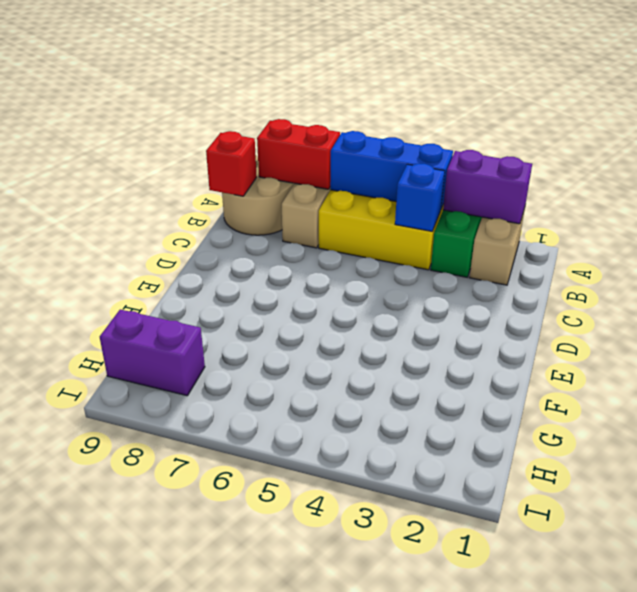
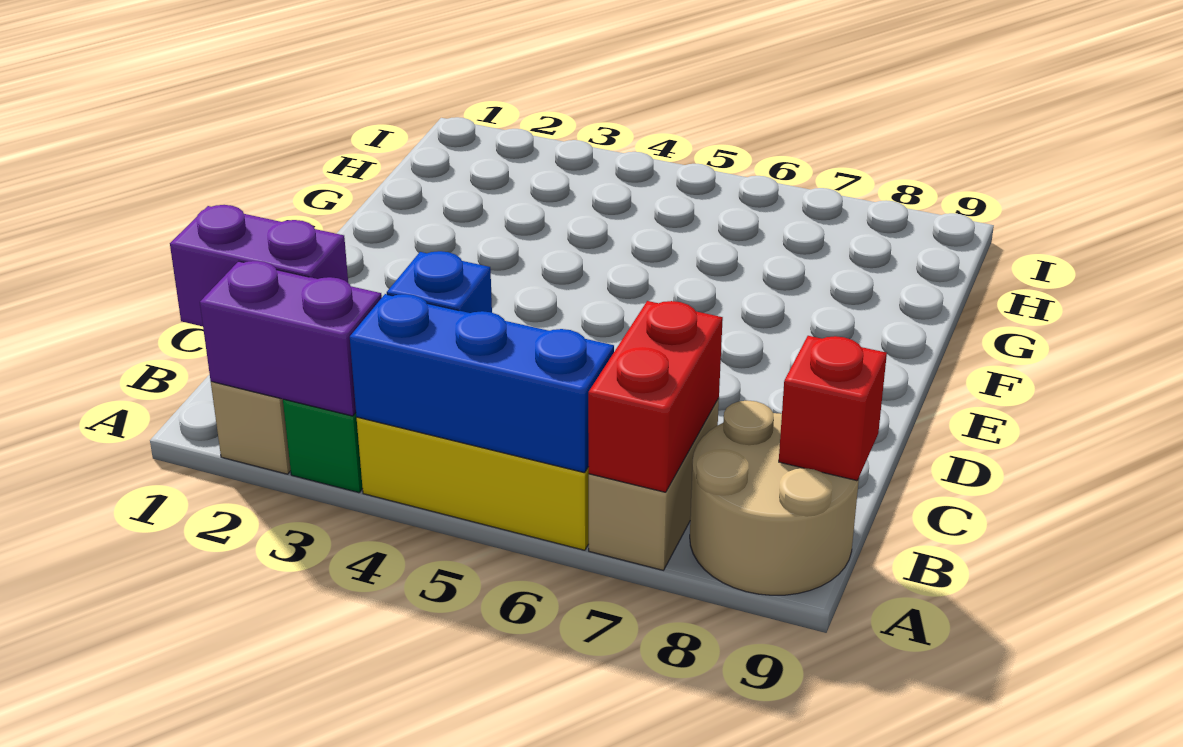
red brick A7:A8 level 2 -> red brick A7:B7 level 2
purple brick H8:H9 level 1 -> purple brick B1:B2 level 2

